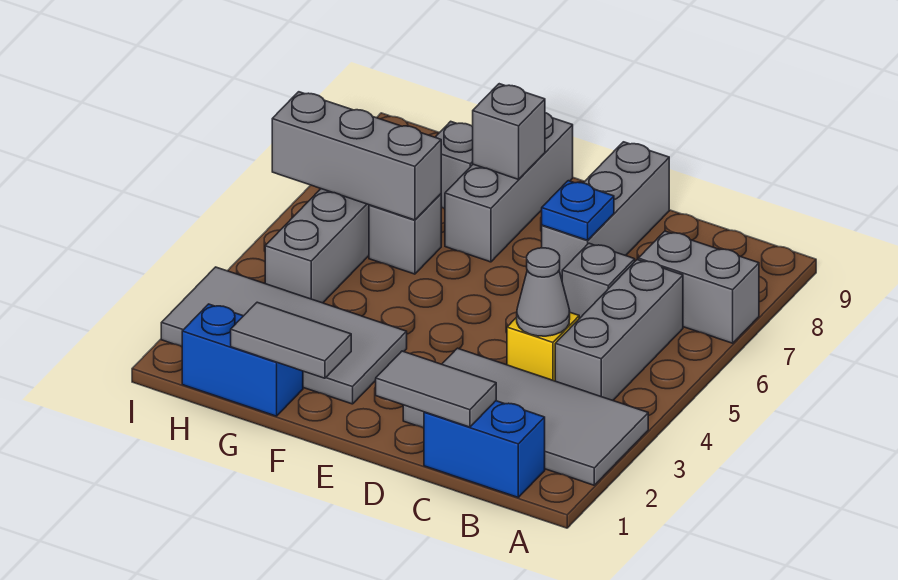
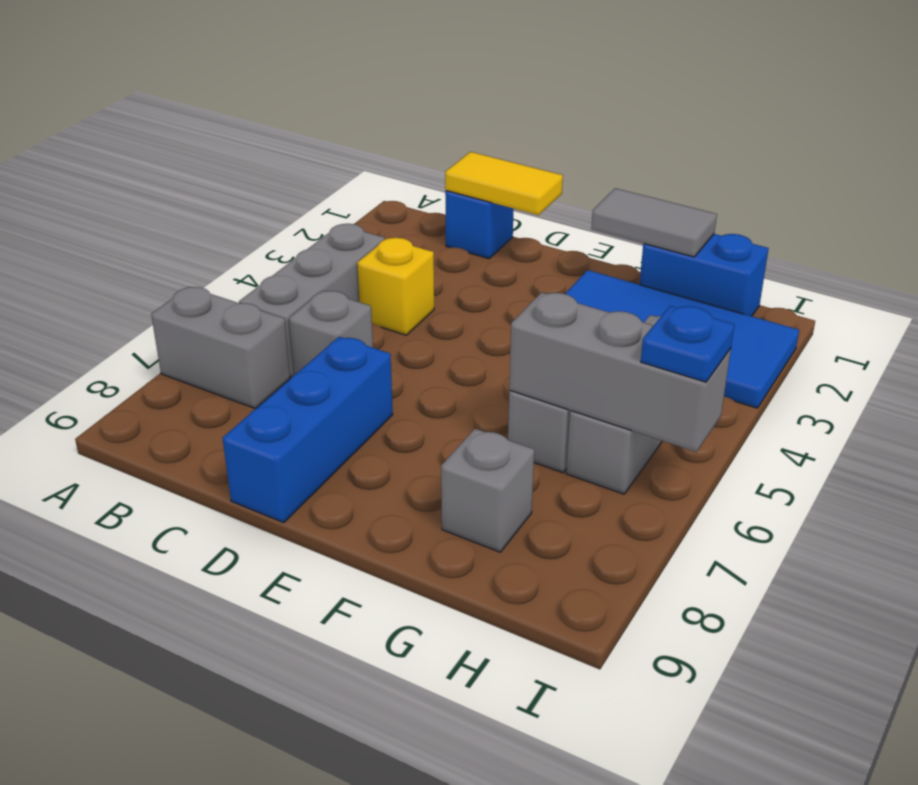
grey tile A2:D3 level 1 -> none
blue brick B1:C1 level 1 -> blue brick C1 level 1
grey tile C1:D1 level 2 -> yellow tile C1:D1 level 2
grey cone C4 level 2 -> none
grey brick D7:D9 level 1 -> blue brick D7:D9 level 1
blue plate D7 level 2 -> blue plate I6 level 3
grey tile F2:I3 level 1 -> blue tile F2:I3 level 1
grey brick F7:F9 level 1 -> none
grey brick F8 level 2 -> none

